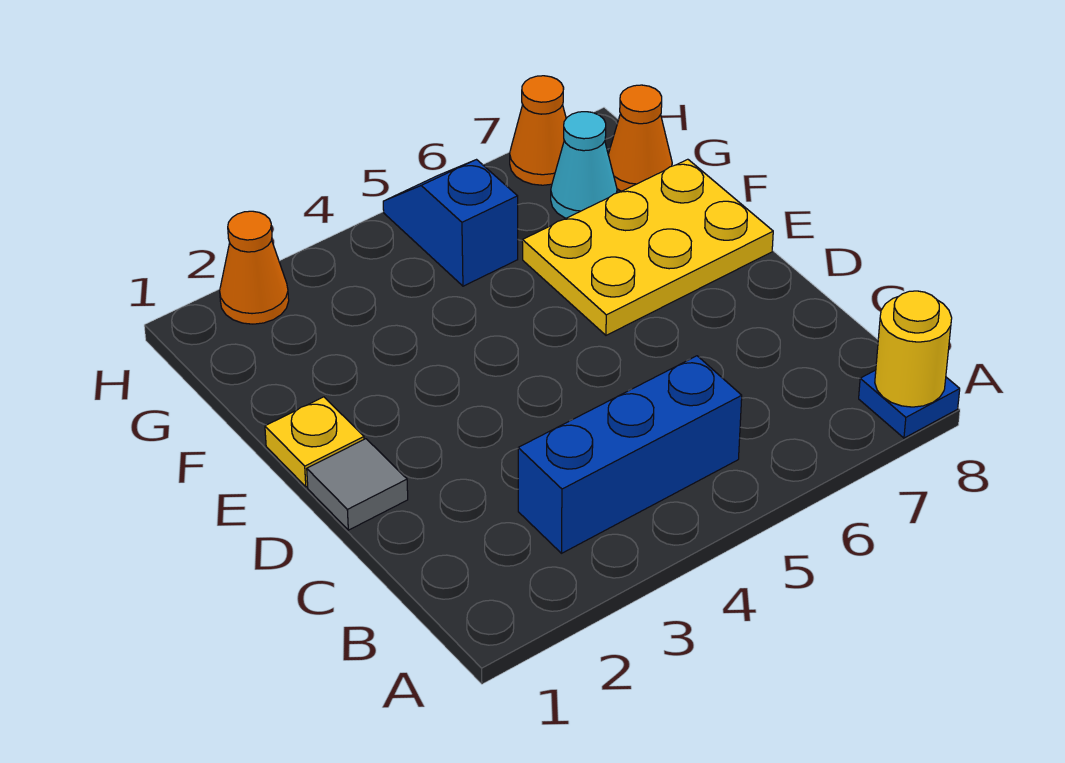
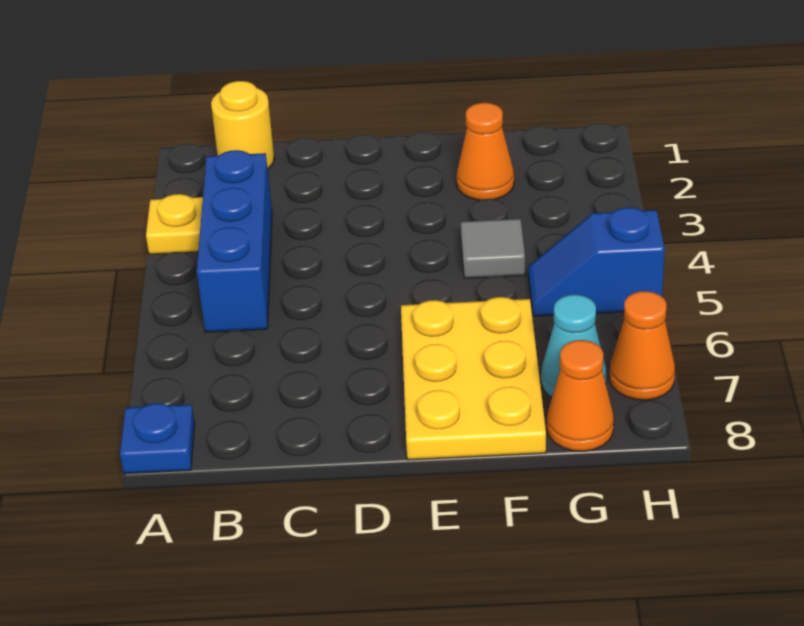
yellow round brick A8 level 2 -> yellow round brick B1 level 1
grey tile D1 level 1 -> grey tile F4 level 1
yellow plate E1 level 1 -> yellow plate A3 level 1
blue slope G5:H5 level 1 top G -> blue slope G5:H5 level 1 top H
orange cone H2 level 1 -> orange cone F2 level 1

